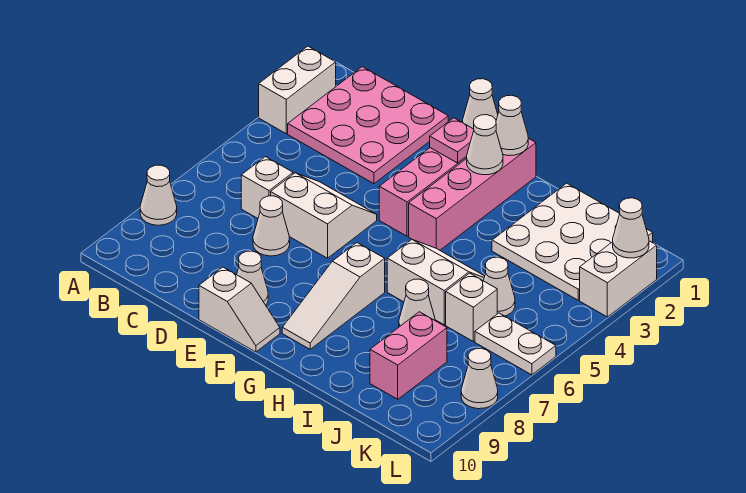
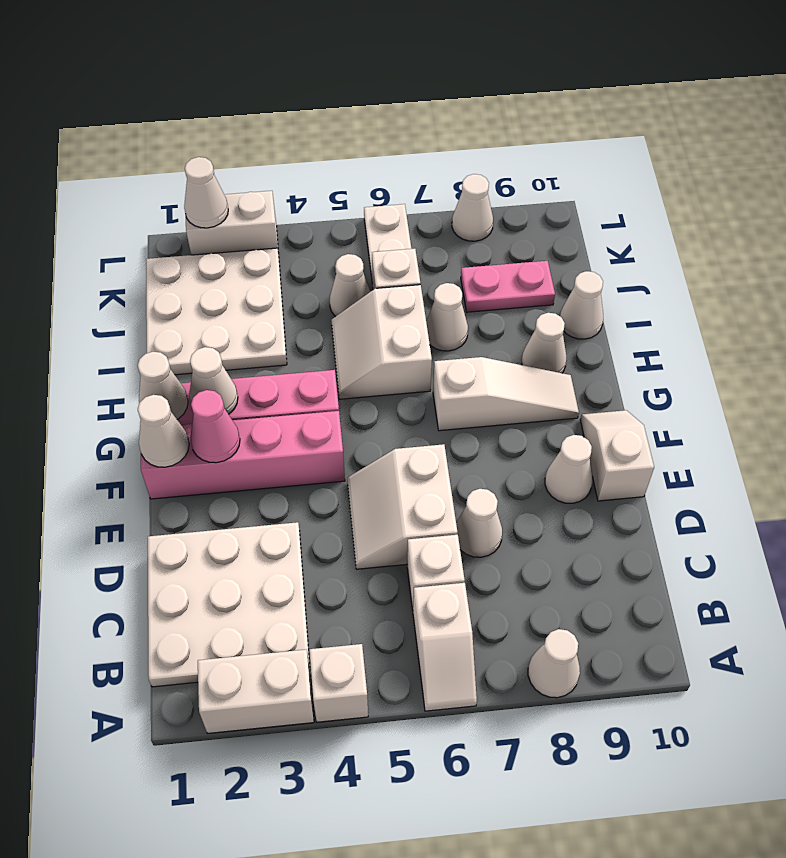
none -> white brick A4 level 1
none -> white slope A6:B6 level 1 top B
pink plate B1:D3 level 1 -> white plate B1:D3 level 1
pink plate F2 level 2 -> pink cone F2 level 2
none -> white cone H9 level 1
none -> white cone I10 level 1
pink brick J8:J9 level 1 -> pink plate J8:J9 level 1

